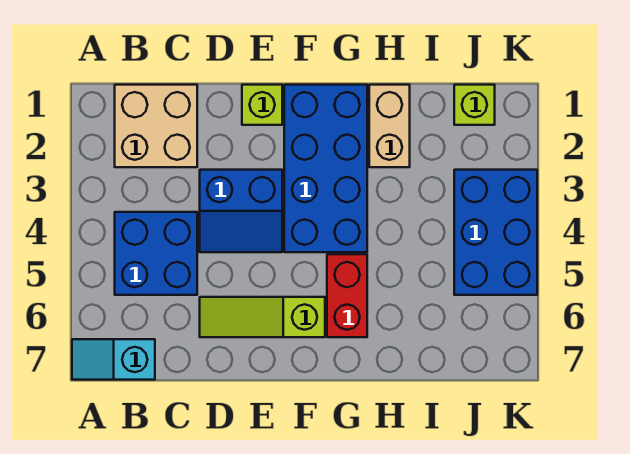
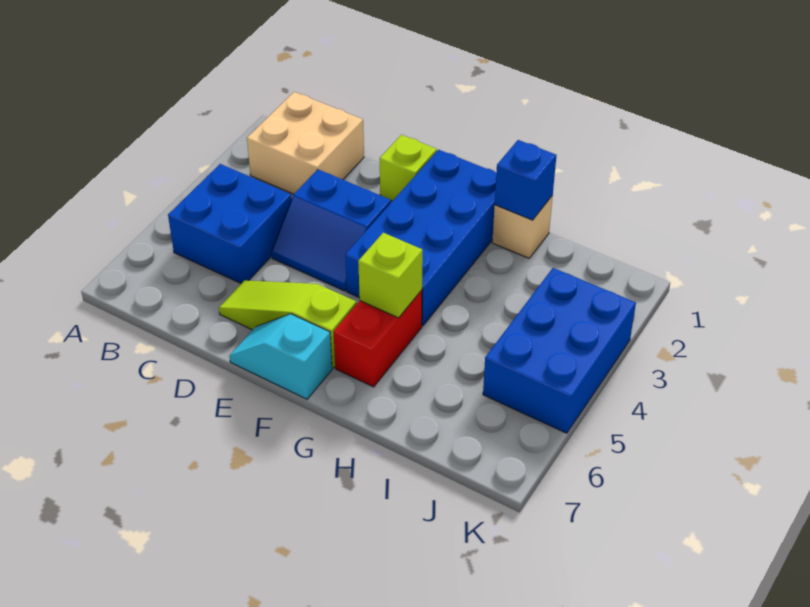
cyan slope A7:B7 level 1 top B -> cyan slope E7:F7 level 1 top F
tan brick H1:H2 level 1 -> tan brick H1 level 1
none -> blue brick H1 level 2
lime brick J1 level 1 -> lime brick G5 level 2

